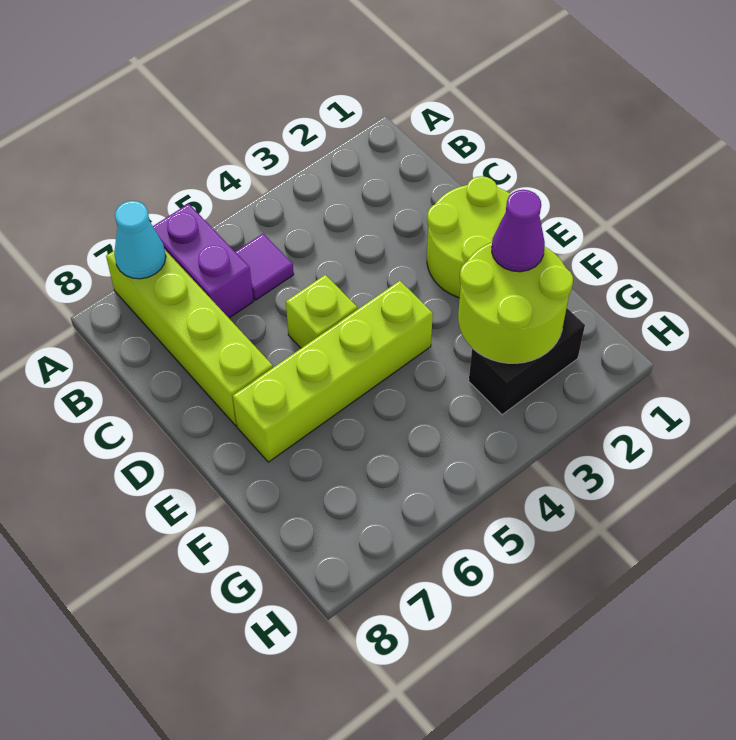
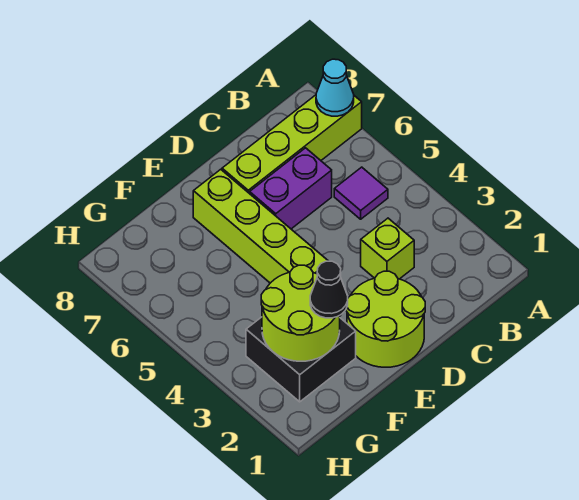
purple brick A6:B6 level 1 -> purple brick C6:D6 level 1
lime brick D5 level 1 -> lime brick C3 level 1
purple cone F2 level 3 -> black cone F2 level 3
black brick G2:G3 level 1 -> black brick F2:G3 level 1

